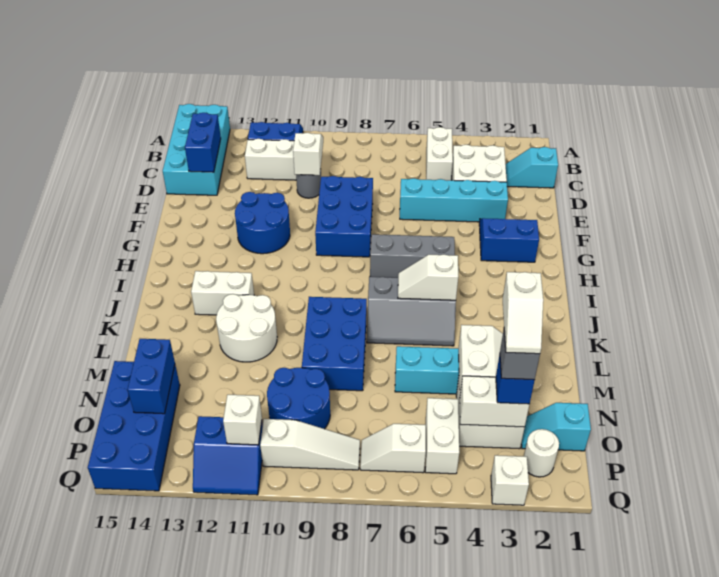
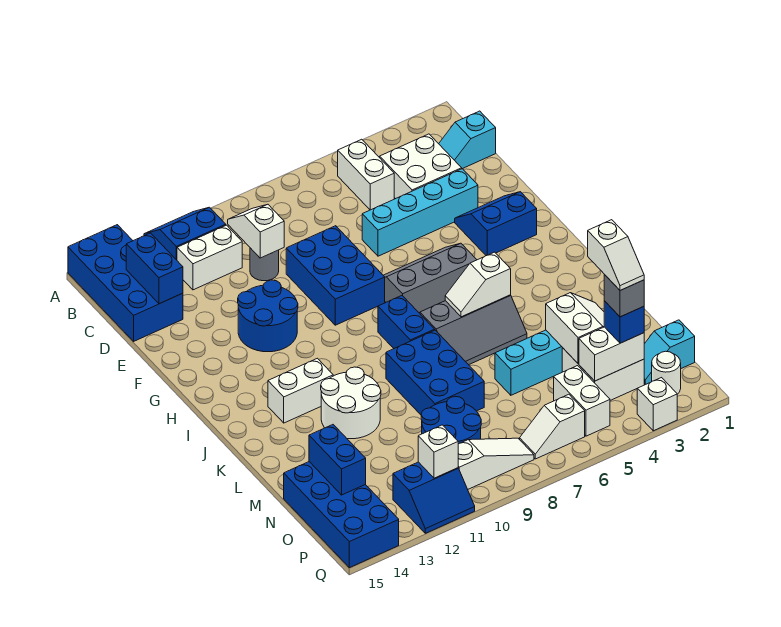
cyan brick A14:D15 level 1 -> blue brick A14:D15 level 1
none -> blue brick I8:J8 level 1

